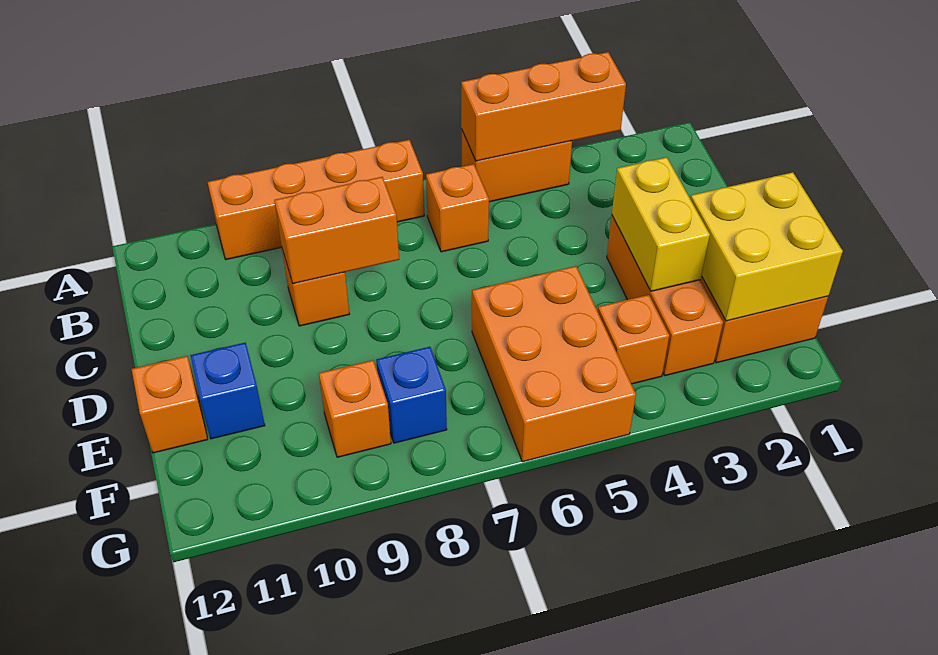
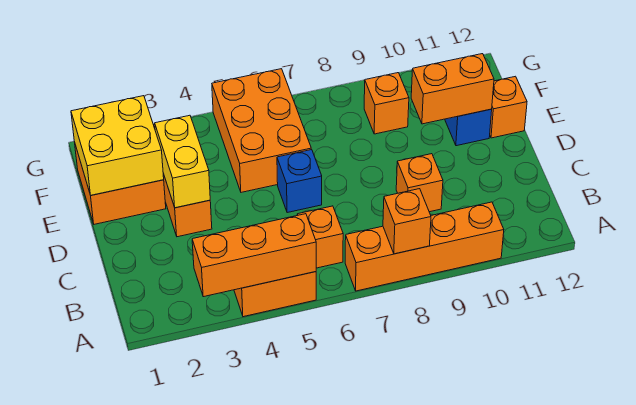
orange brick C8:C9 level 2 -> orange brick E10:E11 level 2
orange brick F4 level 1 -> orange brick A8 level 2
blue brick F8 level 1 -> blue brick D6 level 1

